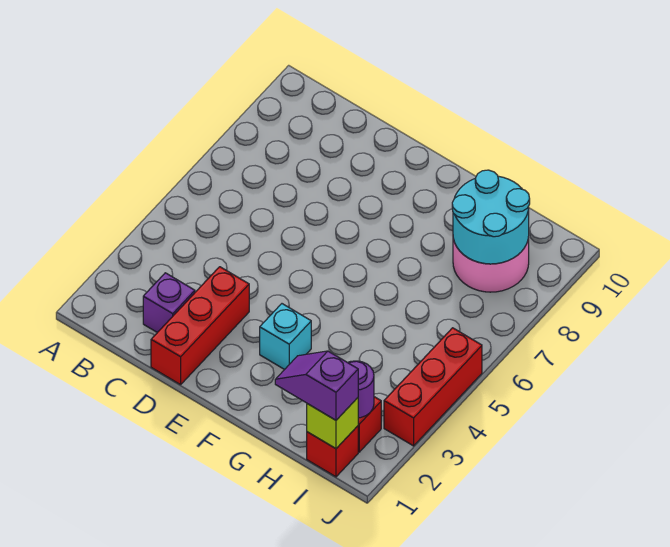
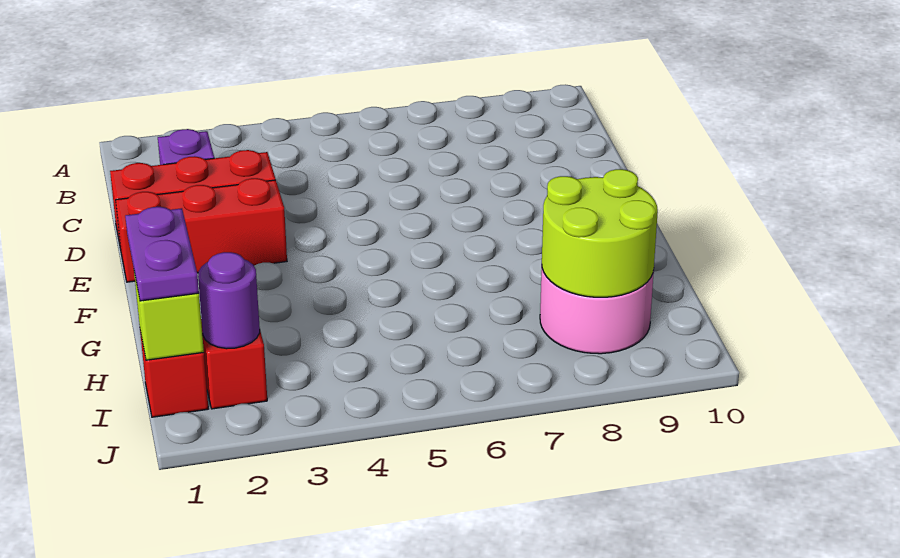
cyan brick F3 level 1 -> none
purple slope H1:I1 level 3 top I -> purple plate H1:I1 level 3
cyan round brick H8:I9 level 2 -> lime round brick H8:I9 level 2
red brick J3:J5 level 1 -> red brick E1:E3 level 1

